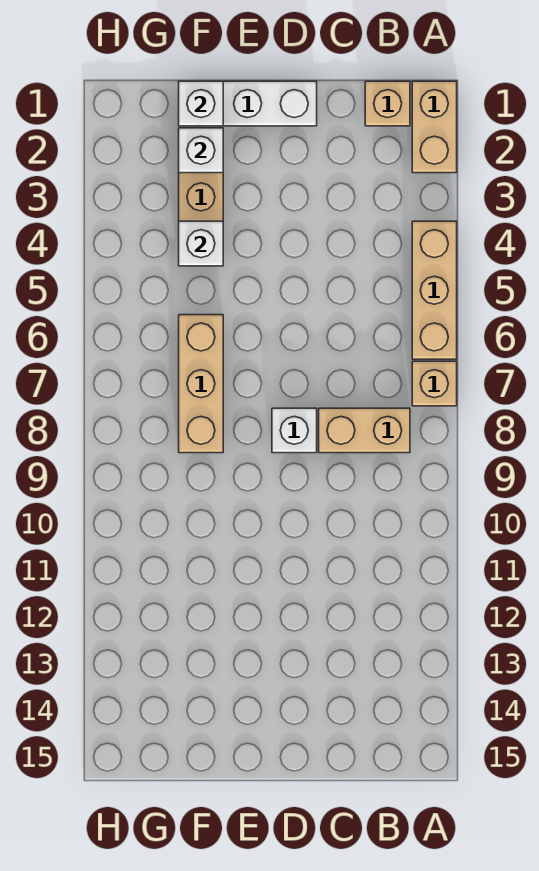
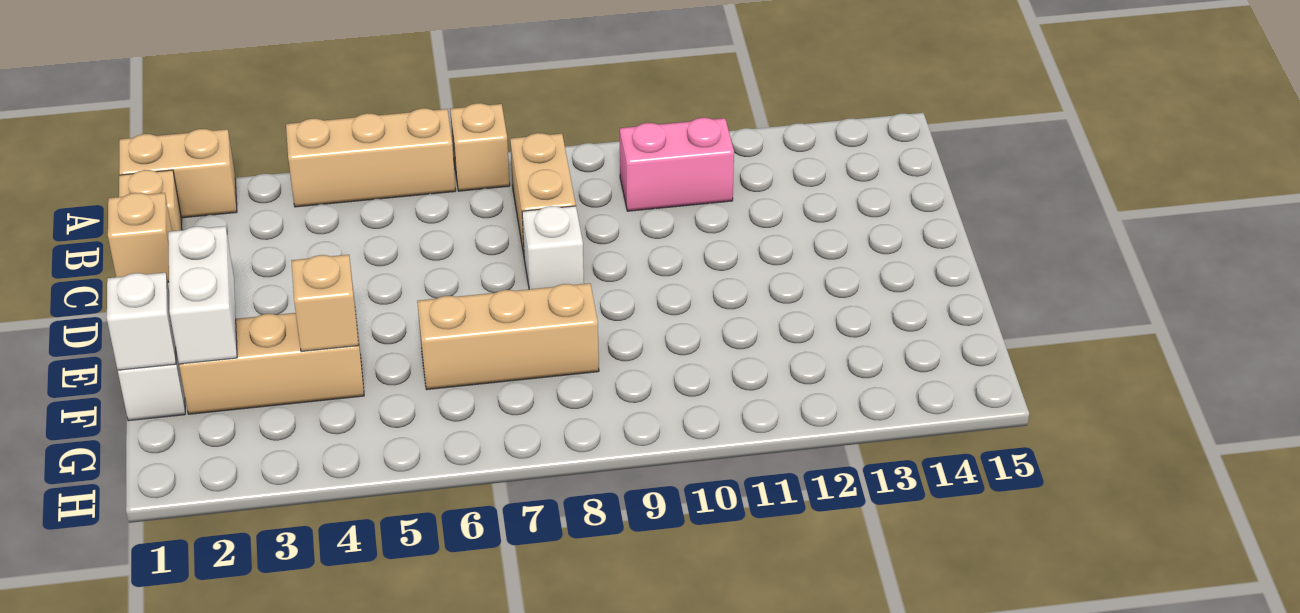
none -> pink brick B10:B11 level 1
none -> tan brick D1 level 2
white brick F2 level 2 -> white brick E2:F2 level 2
white brick F4 level 2 -> tan brick F4 level 2

